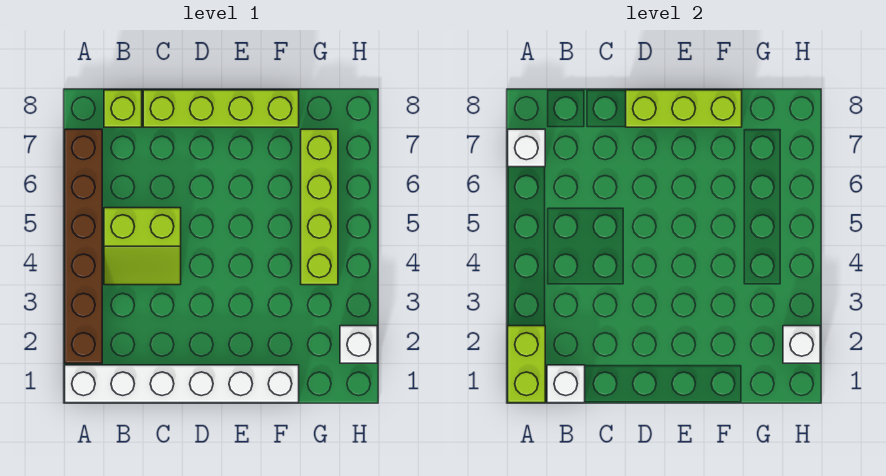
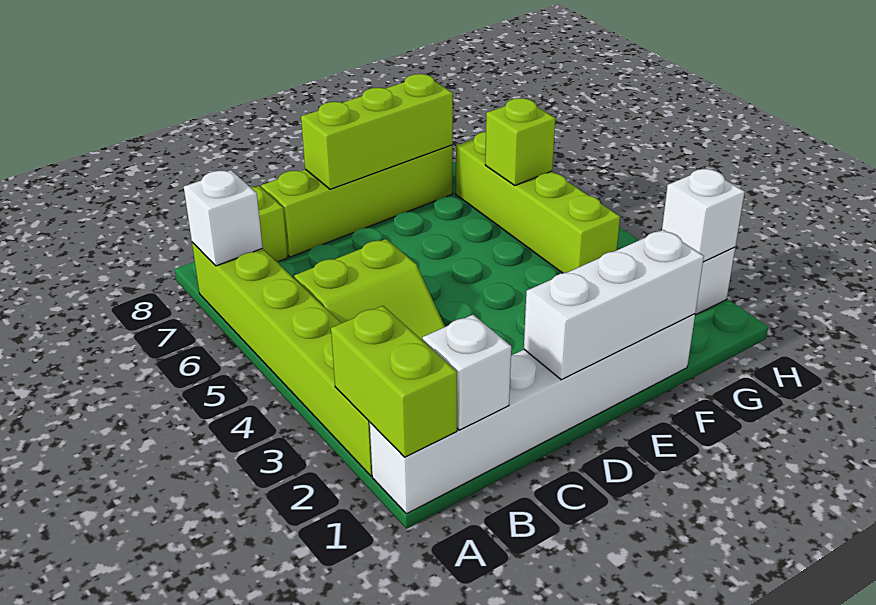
brown brick A2:A7 level 1 -> lime brick A2:A7 level 1
none -> white brick D1:F1 level 2
none -> lime brick G6 level 2

